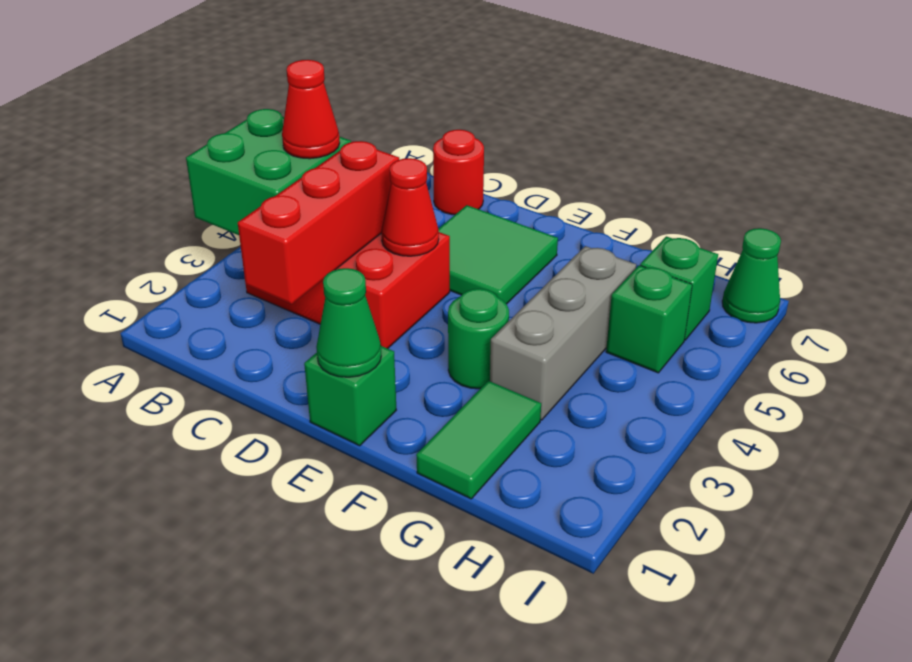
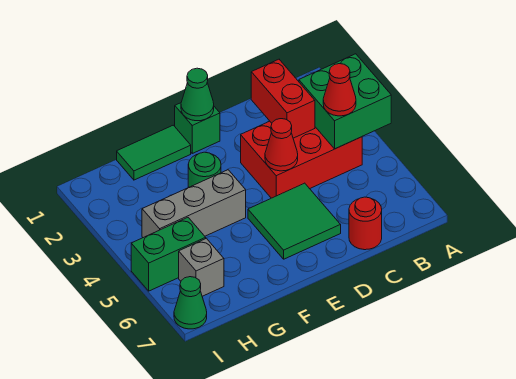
red brick C2:C4 level 2 -> red brick C2:C3 level 2
green tile G1:G2 level 1 -> green tile F1:G1 level 1
grey brick G3:G5 level 1 -> grey brick F4:H4 level 1
green brick H5 level 1 -> green brick H5:I5 level 1
green brick H6 level 1 -> grey brick H6 level 1

